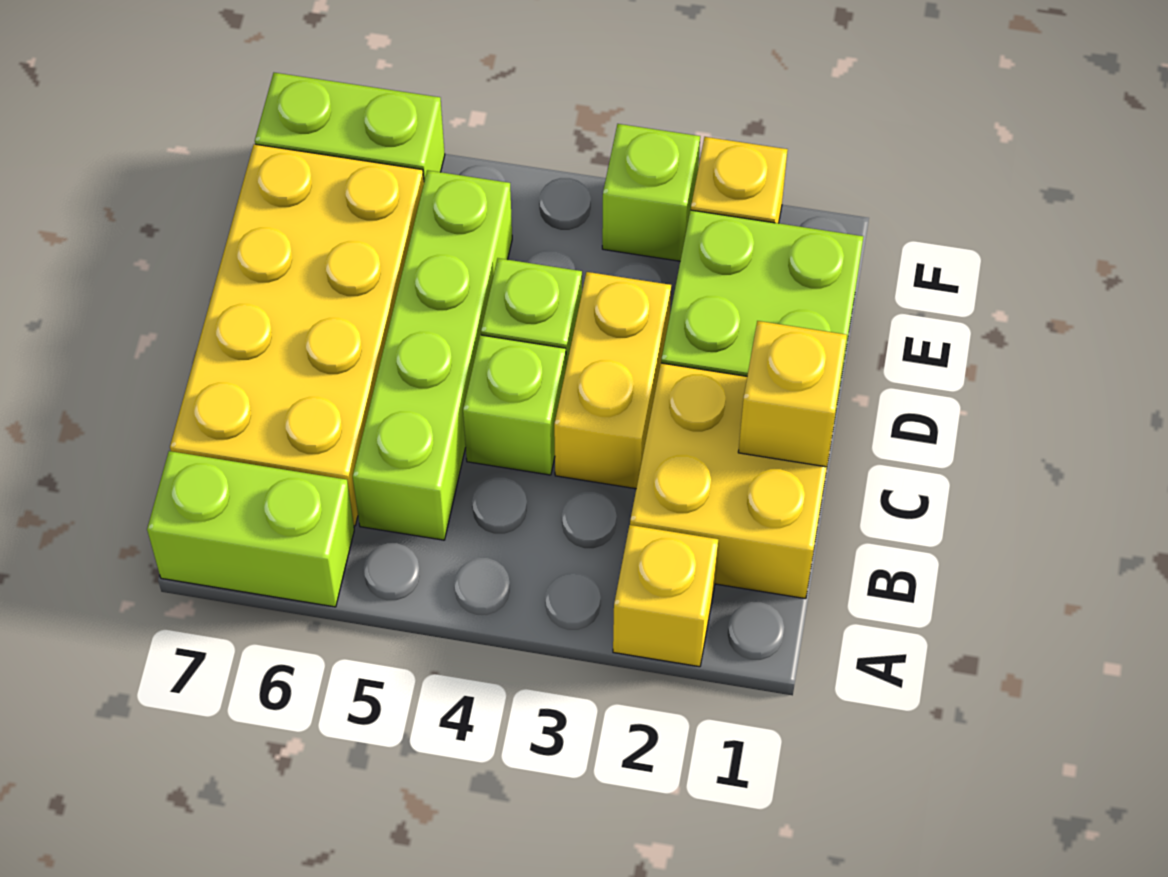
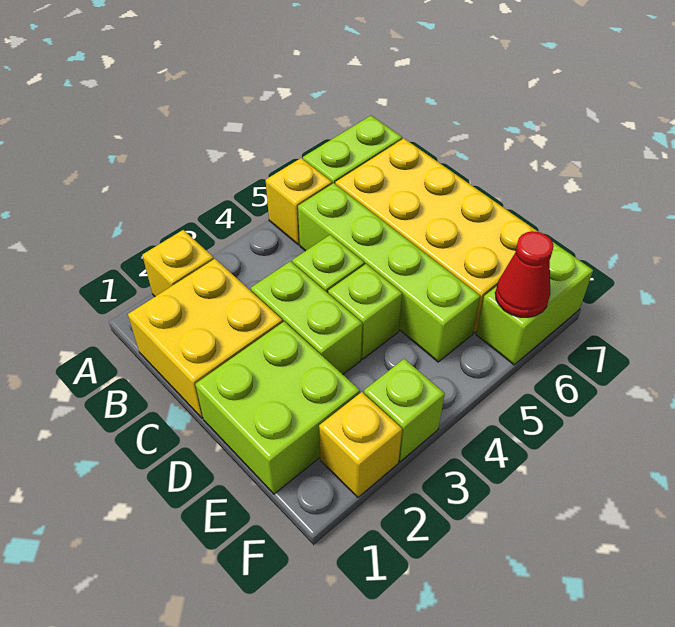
yellow brick C1 level 2 -> yellow brick A5 level 1
yellow brick C3:D3 level 1 -> lime brick C3:D3 level 1
none -> red cone F6 level 2

